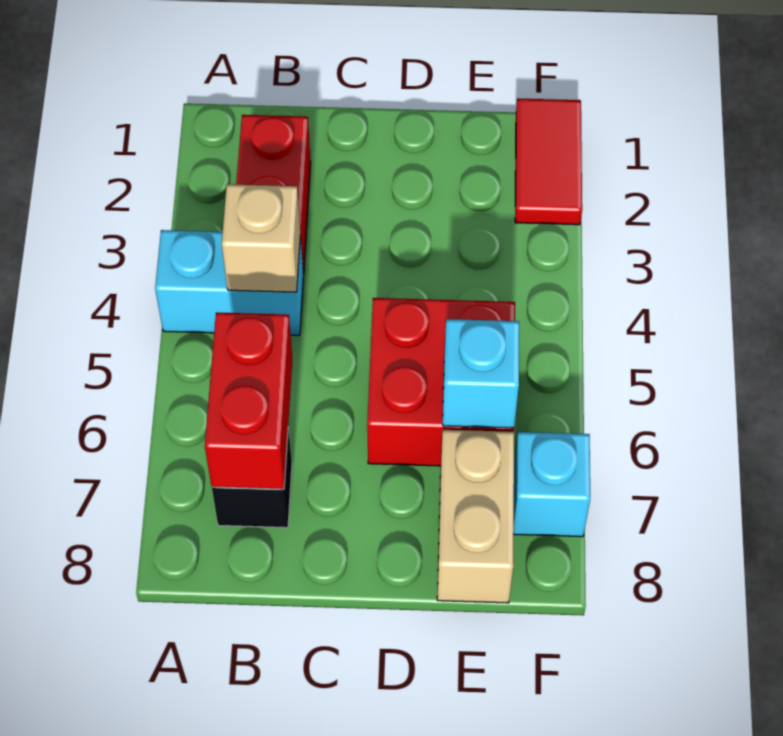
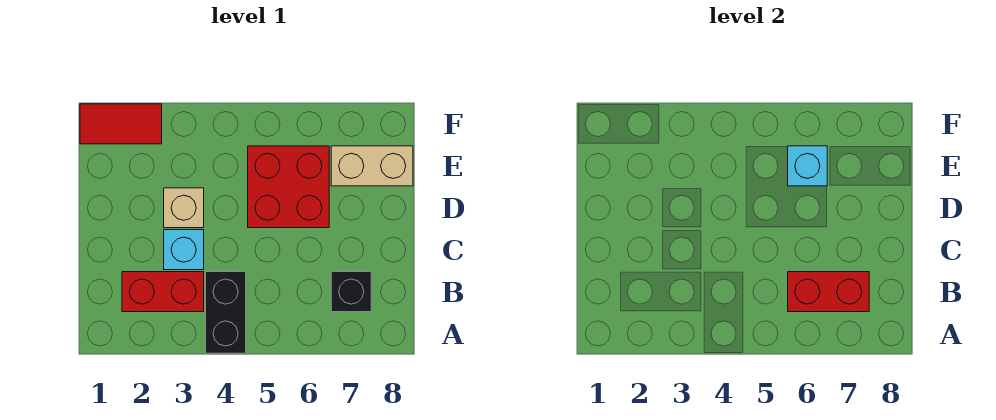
cyan brick A4:B4 level 1 -> black brick A4:B4 level 1
tan brick B4 level 2 -> tan brick D3 level 1
cyan brick F7 level 1 -> cyan brick C3 level 1

